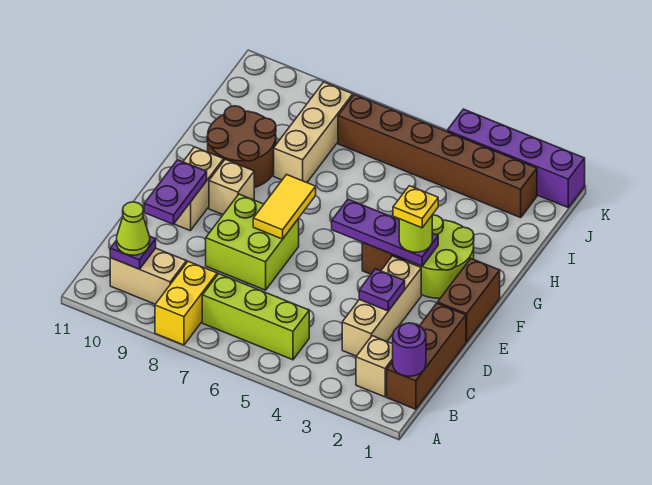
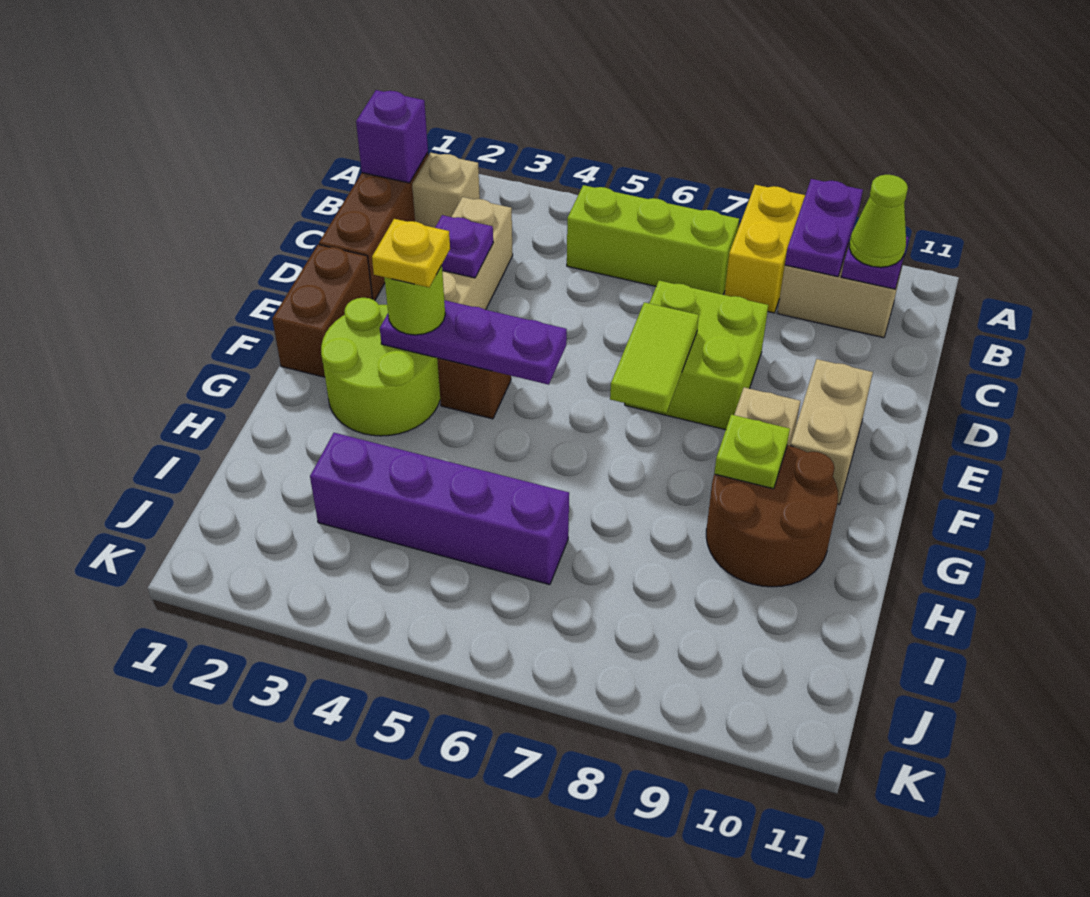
purple round brick B1 level 2 -> purple brick B1 level 2
purple plate D10:E10 level 2 -> purple plate A9:B9 level 2
yellow tile E7:F7 level 2 -> lime tile E7:F7 level 2
none -> lime plate G9 level 2
tan brick H8:J8 level 1 -> none
brown brick J2:J7 level 1 -> none
purple brick K1:K4 level 1 -> purple brick I3:I6 level 1

